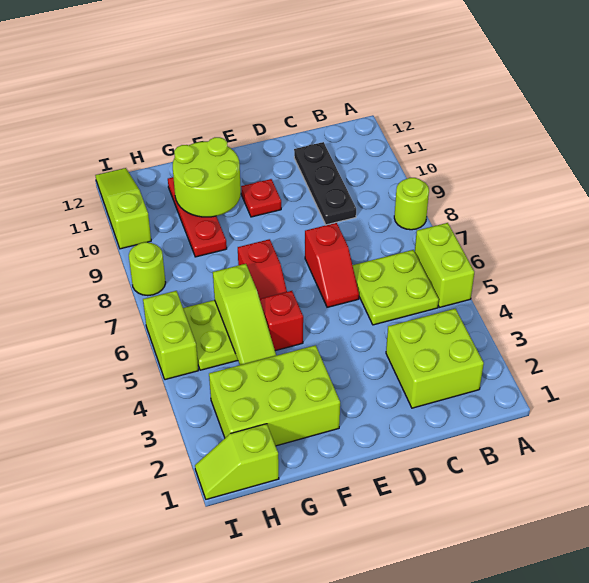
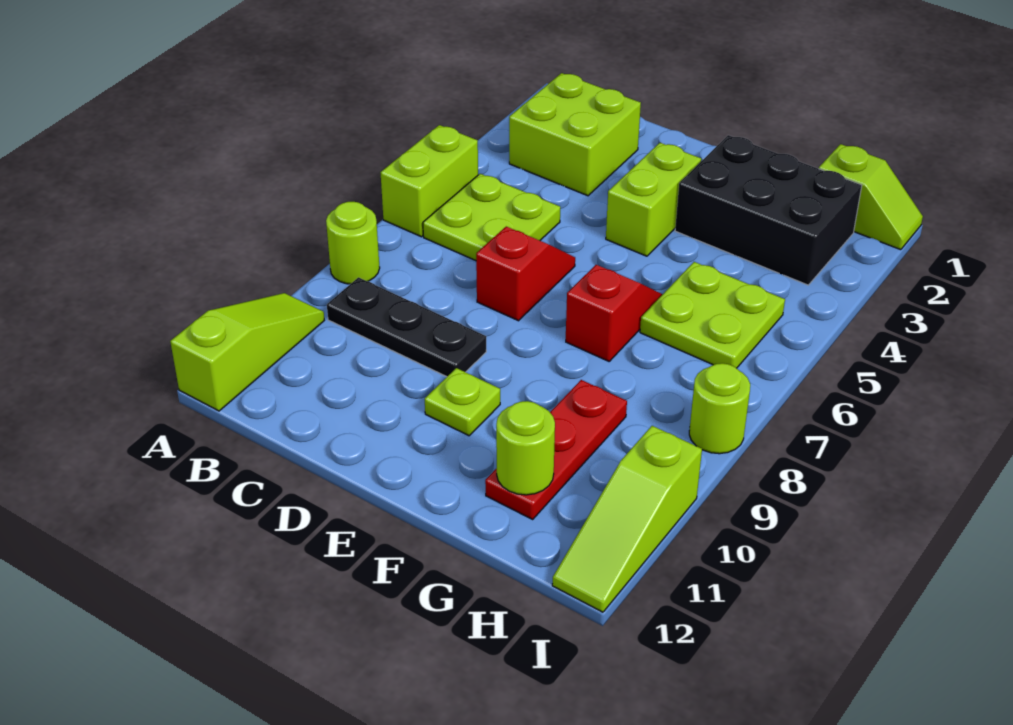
black plate C9:C11 level 1 -> black plate B9:D9 level 1
red plate E10 level 1 -> lime plate E10 level 1
lime brick F2:H3 level 1 -> black brick F2:H3 level 1
red brick F5 level 1 -> none
lime round brick F10:G11 level 2 -> lime round brick G11 level 2
lime slope G4:G6 level 2 top 6 -> lime slope A10:A12 level 1 top 12
lime brick I5:I6 level 1 -> lime brick E3:E4 level 1

